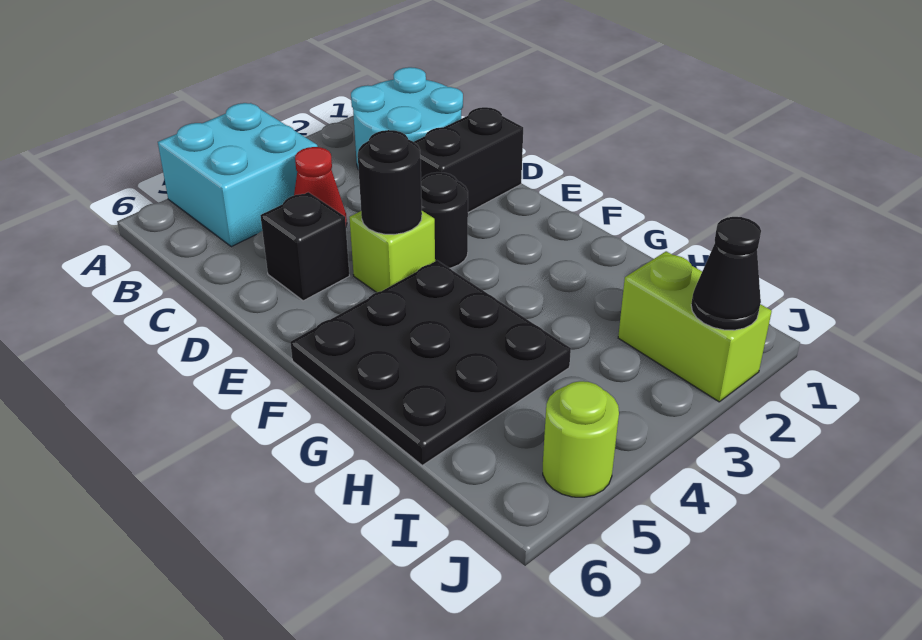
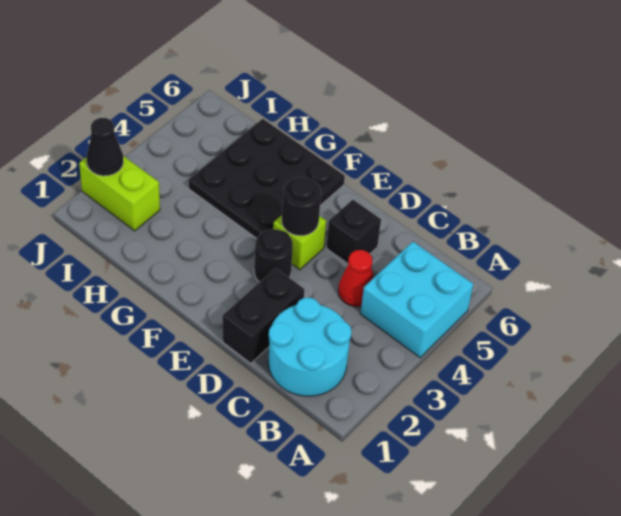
lime round brick J5 level 1 -> none

